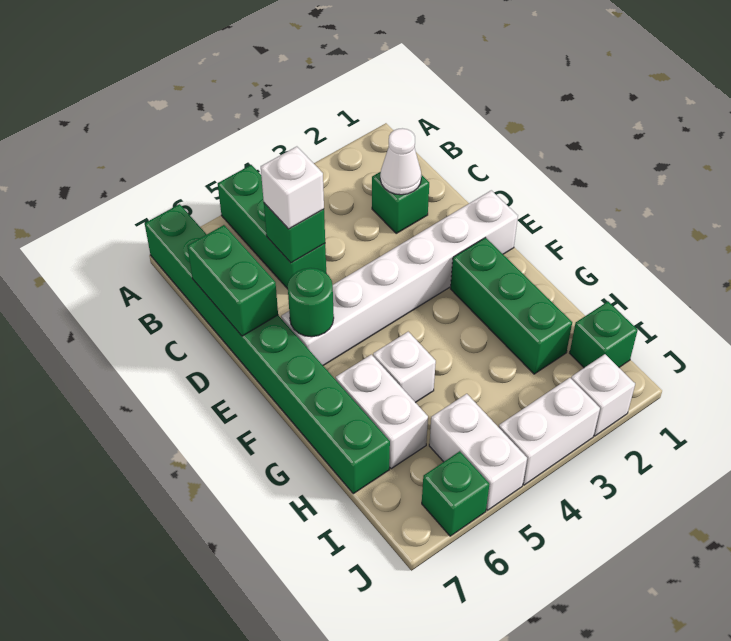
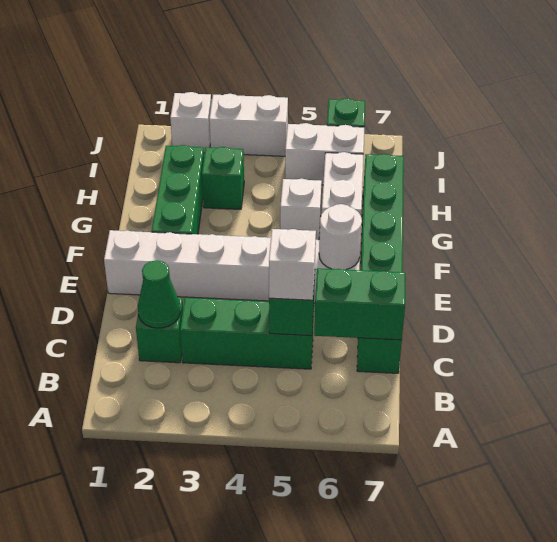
green brick A5:C5 level 1 -> green brick C3:C5 level 1
green brick A7:H7 level 1 -> green brick C7:H7 level 1
white cone C2 level 2 -> green cone C2 level 2
green brick C7:D7 level 2 -> green brick C6:C7 level 2
green round brick E6 level 2 -> white round brick E6 level 2
green brick I1 level 1 -> green brick H3 level 1
white brick I5:J5 level 1 -> white brick I5:I6 level 1

